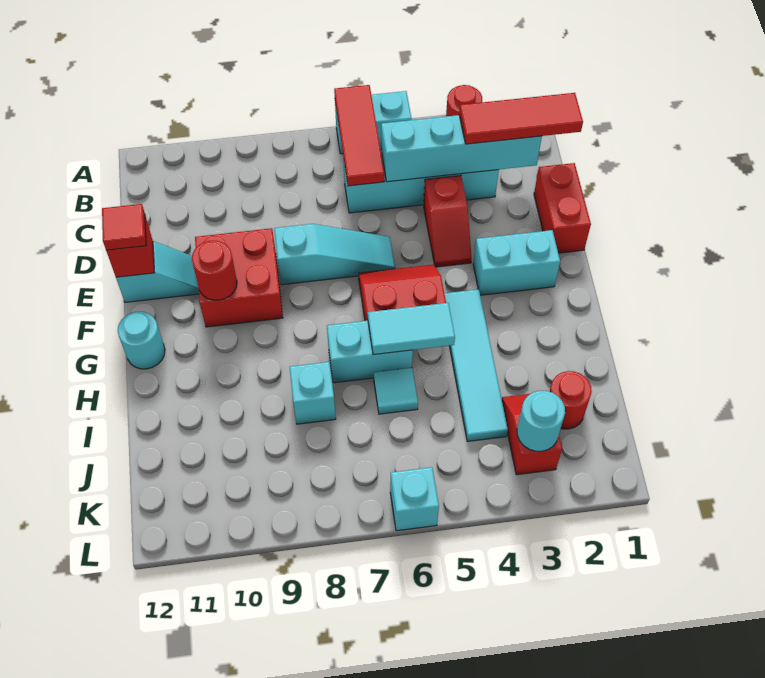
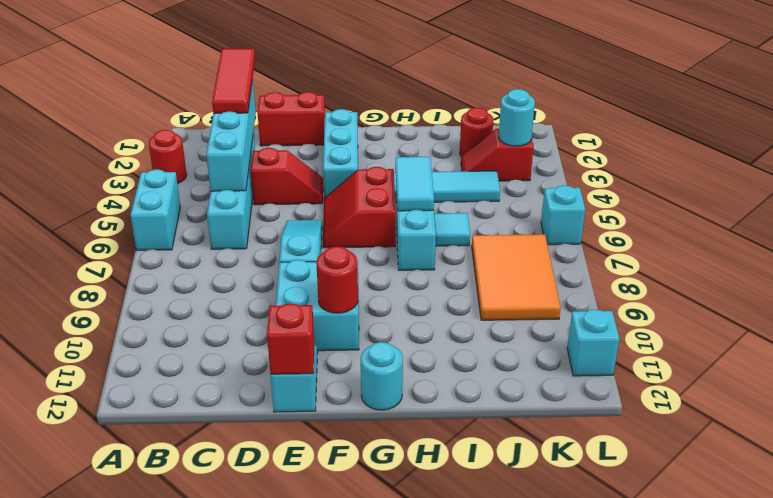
red tile A6:C6 level 2 -> none
red brick E9:F10 level 1 -> cyan brick E9:F10 level 1
red tile E12 level 3 -> none
cyan brick F2:F3 level 1 -> cyan brick F2:F4 level 1
cyan brick I8 level 1 -> cyan brick L11 level 1
none -> orange tile J7:K9 level 1

